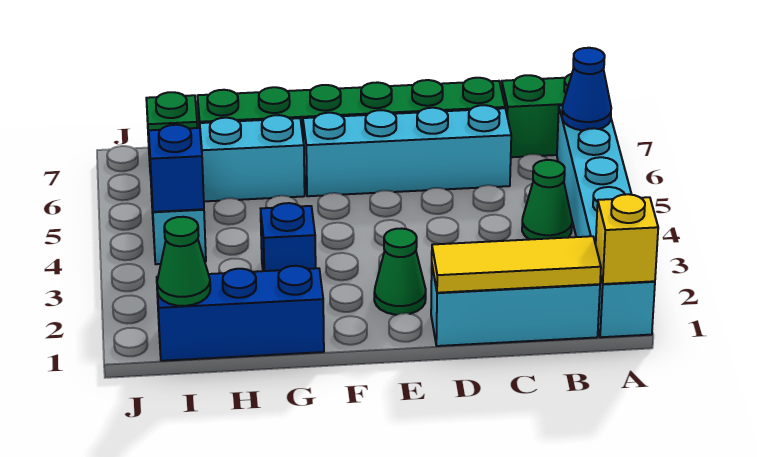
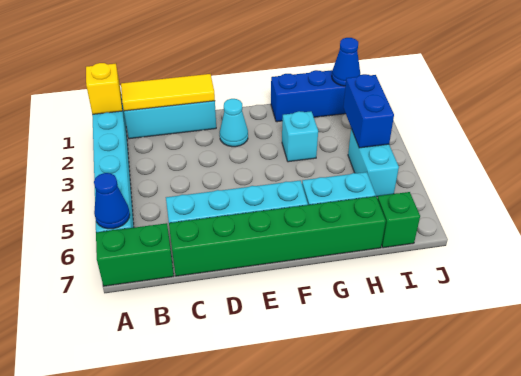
green cone B4 level 1 -> none
green cone E2 level 1 -> cyan cone E2 level 1
blue brick G3 level 1 -> cyan brick G3 level 1
green cone I1 level 2 -> blue cone I1 level 2
blue brick I4 level 2 -> blue brick I3:I4 level 2

